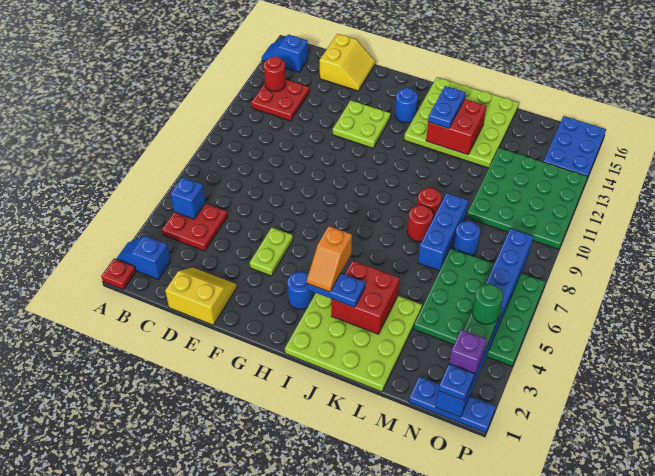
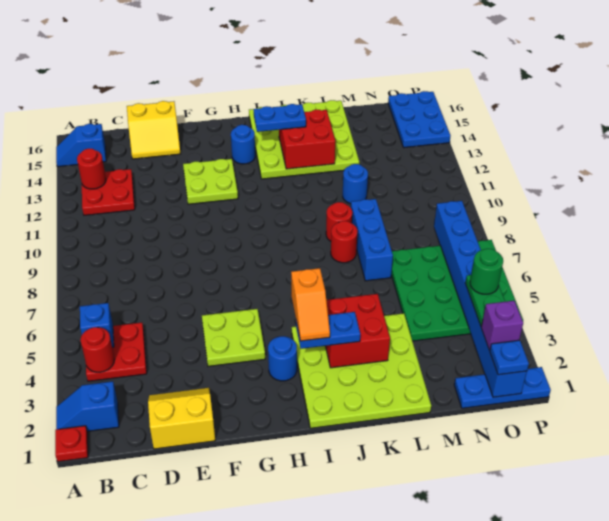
none -> red round brick B4 level 2
yellow slope D15:E16 level 1 top D -> yellow slope D15:E16 level 1 top 16
lime plate F4:F5 level 1 -> lime plate F4:G5 level 1
blue plate J13:J14 level 3 -> blue plate I14:J14 level 3
blue round brick M8 level 1 -> blue round brick L11 level 1
green plate M10:P13 level 1 -> none

